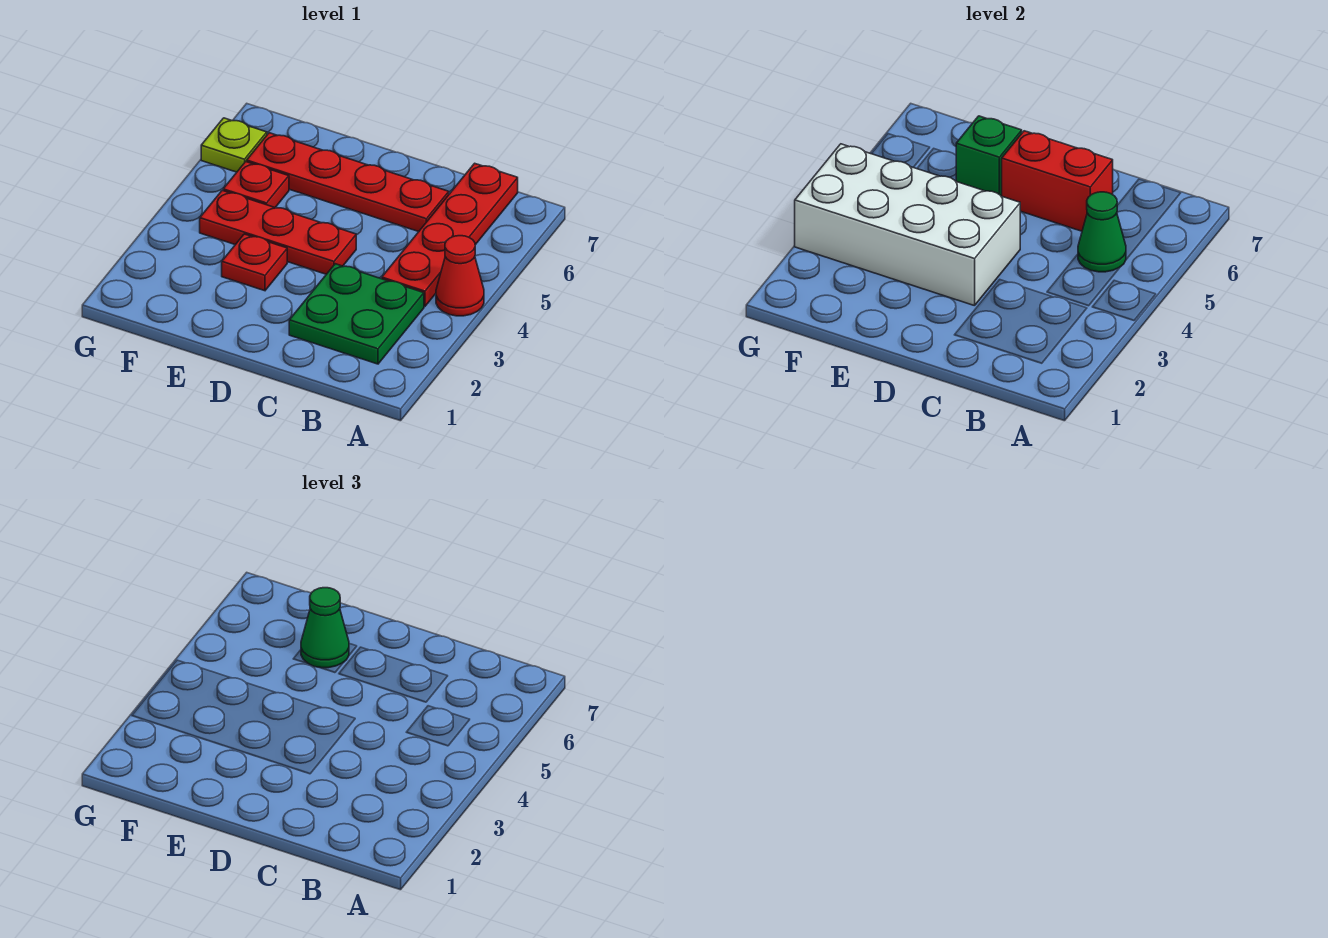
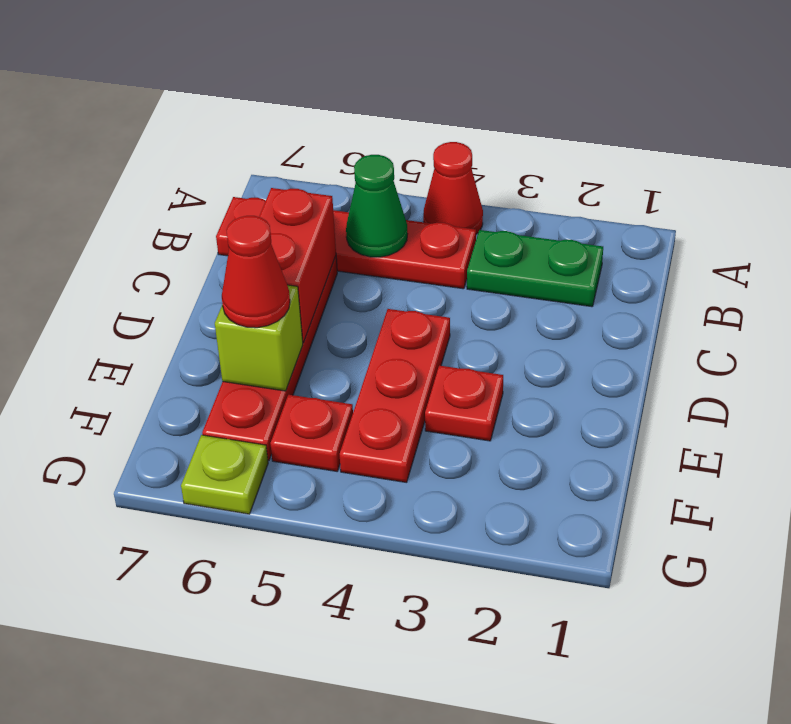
green plate B2:C3 level 1 -> green plate B2:B3 level 1
white brick D3:G4 level 2 -> none
green brick E6 level 2 -> lime brick E6 level 2
green cone E6 level 3 -> red cone E6 level 3

